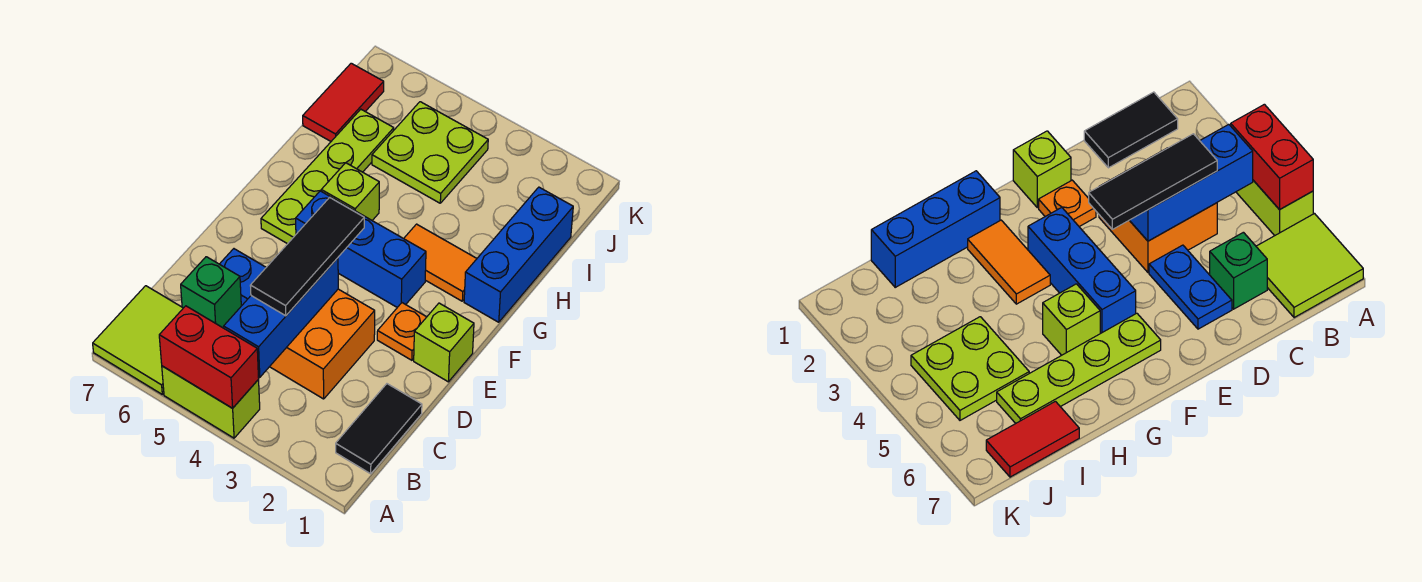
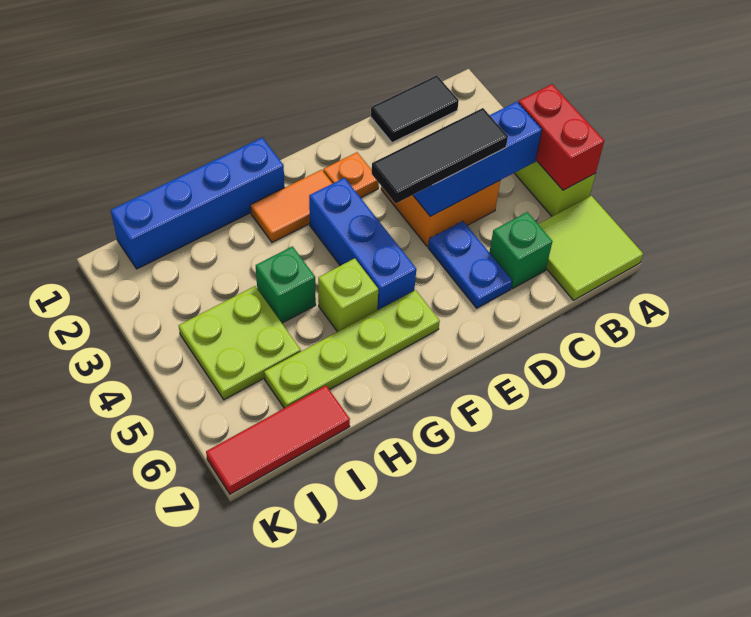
lime brick E1 level 1 -> none
blue brick G1:I1 level 1 -> blue brick G1:J1 level 1
orange tile G2:G3 level 1 -> orange tile F2:G2 level 1
none -> green brick H4 level 1
red tile I7:J7 level 1 -> red tile I7:K7 level 1

